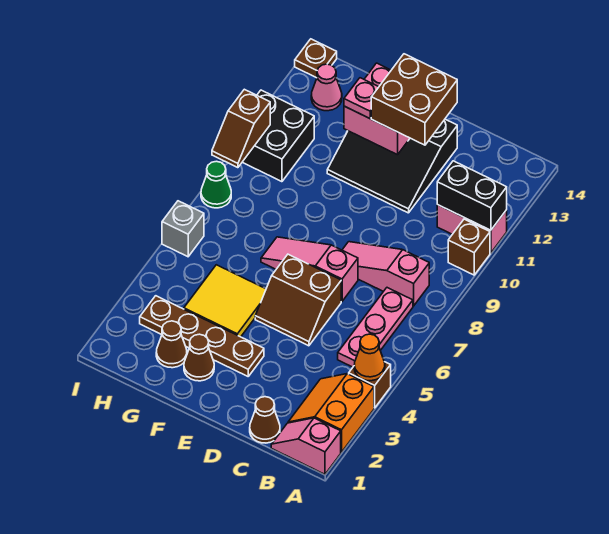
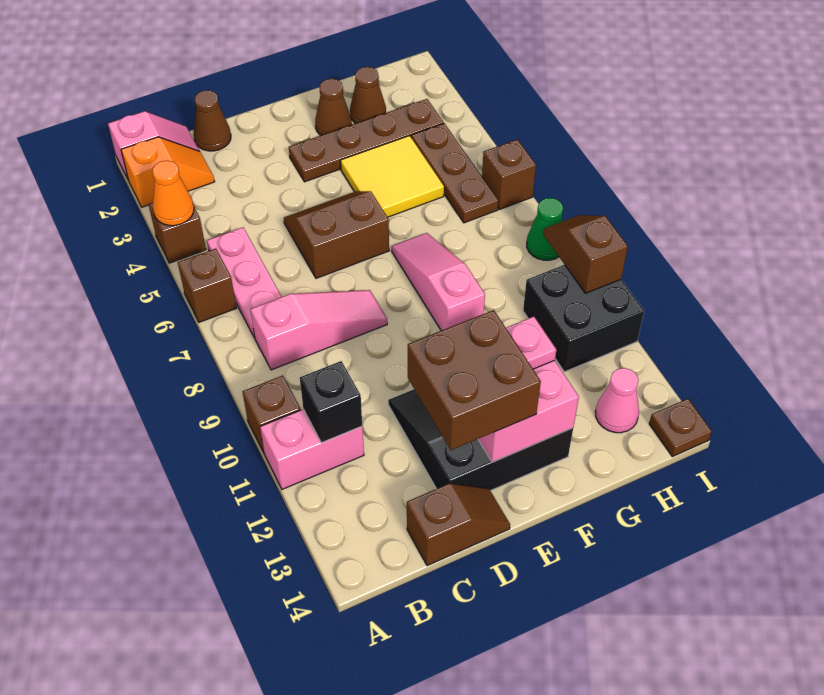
orange slope A2:B3 level 1 top A -> orange slope A2:B2 level 1 top A
none -> brown brick A6 level 1
black brick A11:B11 level 2 -> black brick B11 level 2
none -> brown slope C14:D14 level 1 top C
pink slope D7:F7 level 1 top D -> pink slope F7:F9 level 1 top 9
none -> brown plate H4:H6 level 1
grey brick I6 level 1 -> brown brick I6 level 1

